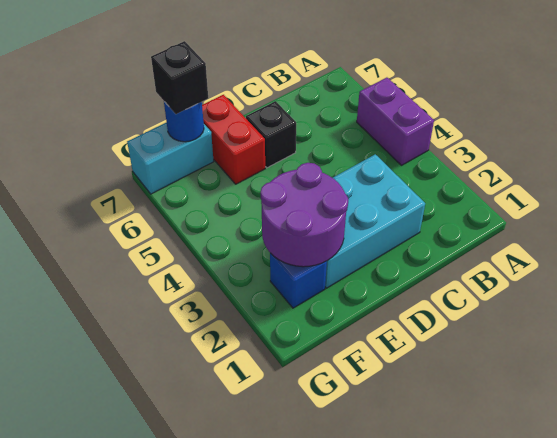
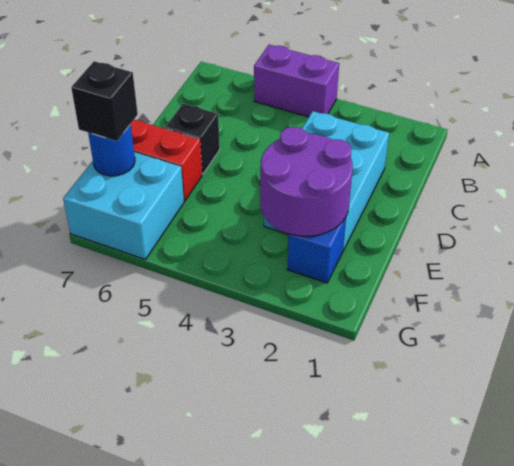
cyan brick F7:G7 level 1 -> cyan brick F6:G7 level 1

